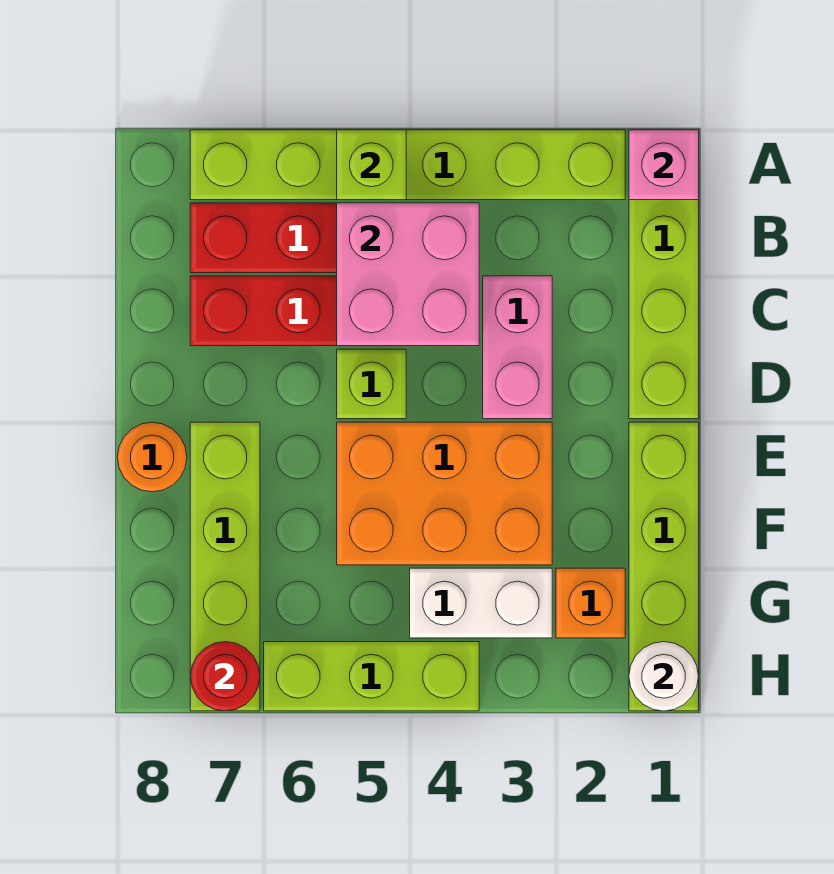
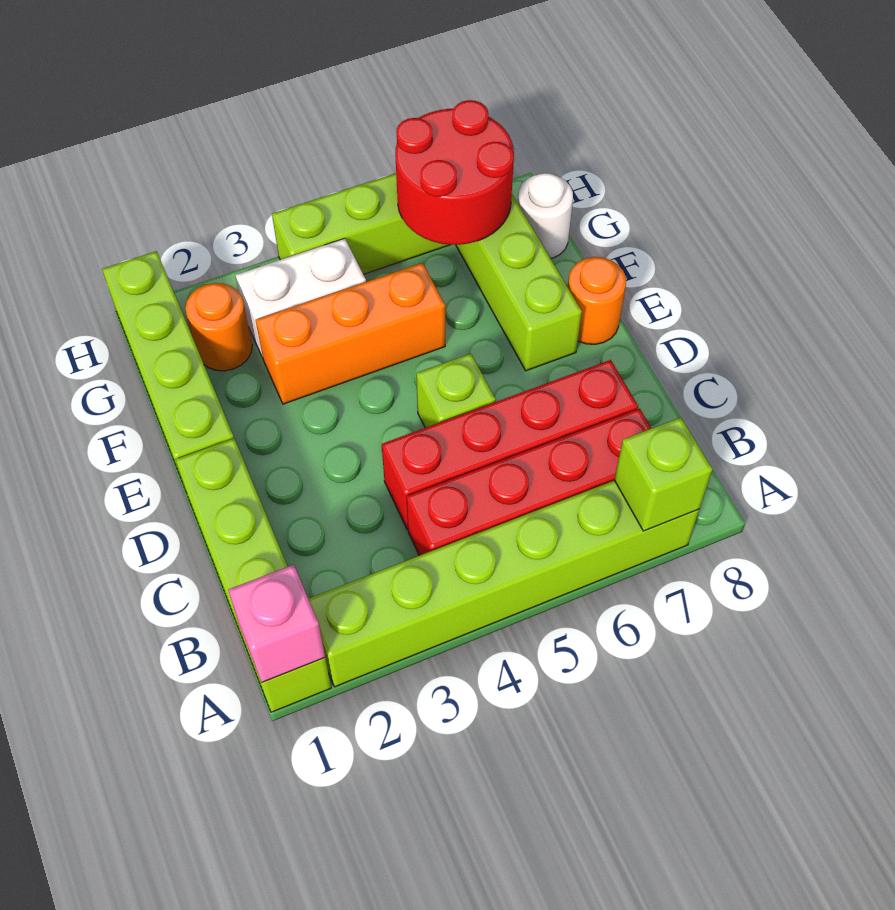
lime brick A5 level 2 -> lime brick A7 level 2
pink brick B4:C5 level 2 -> none
pink brick C3:D3 level 1 -> none
orange brick E3:F5 level 1 -> orange brick F3:F5 level 1
orange brick G2 level 1 -> orange round brick G2 level 1
white round brick H1 level 2 -> white round brick G8 level 1
red round brick H7 level 2 -> red round brick G6:H7 level 2

